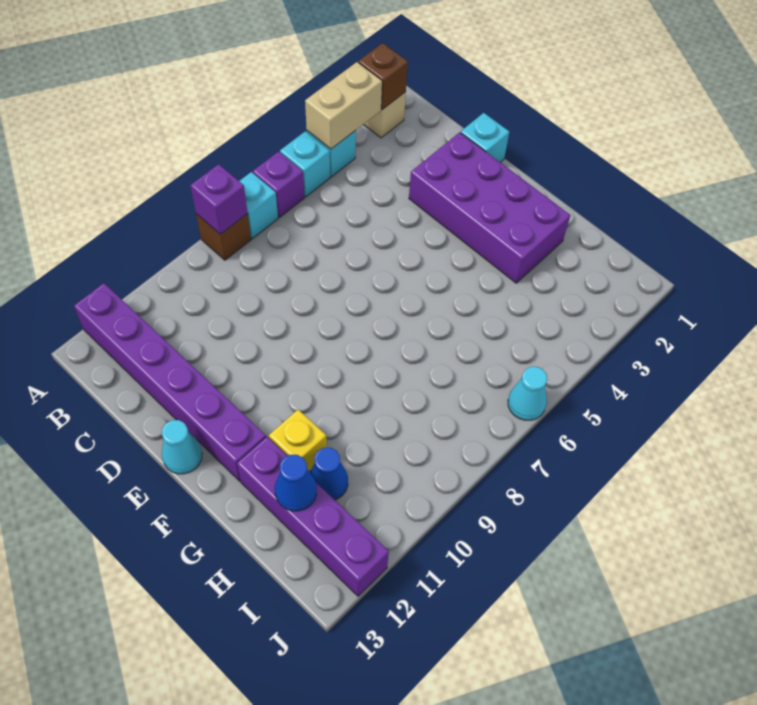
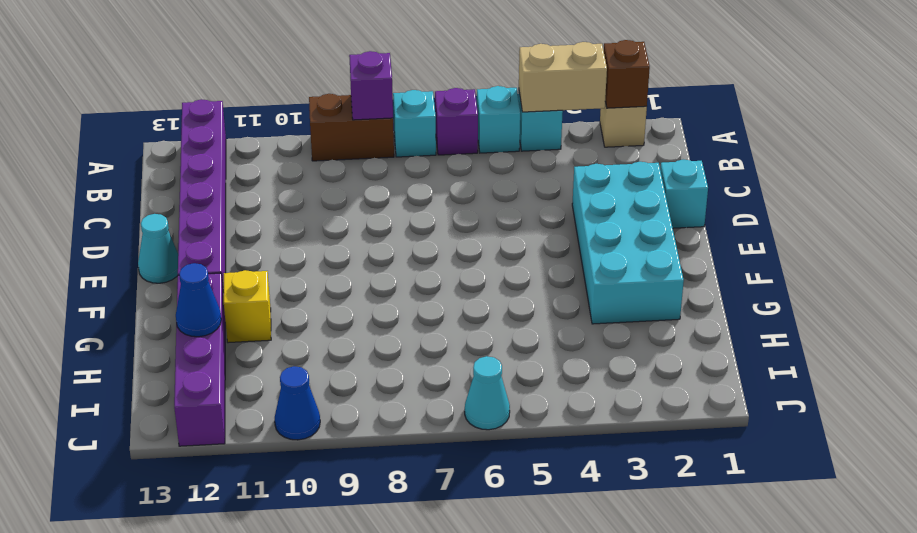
brown brick A8 level 1 -> brown brick A8:A9 level 1
purple brick D2:G3 level 1 -> cyan brick D2:G3 level 1
blue cone H11 level 1 -> blue cone J10 level 1

